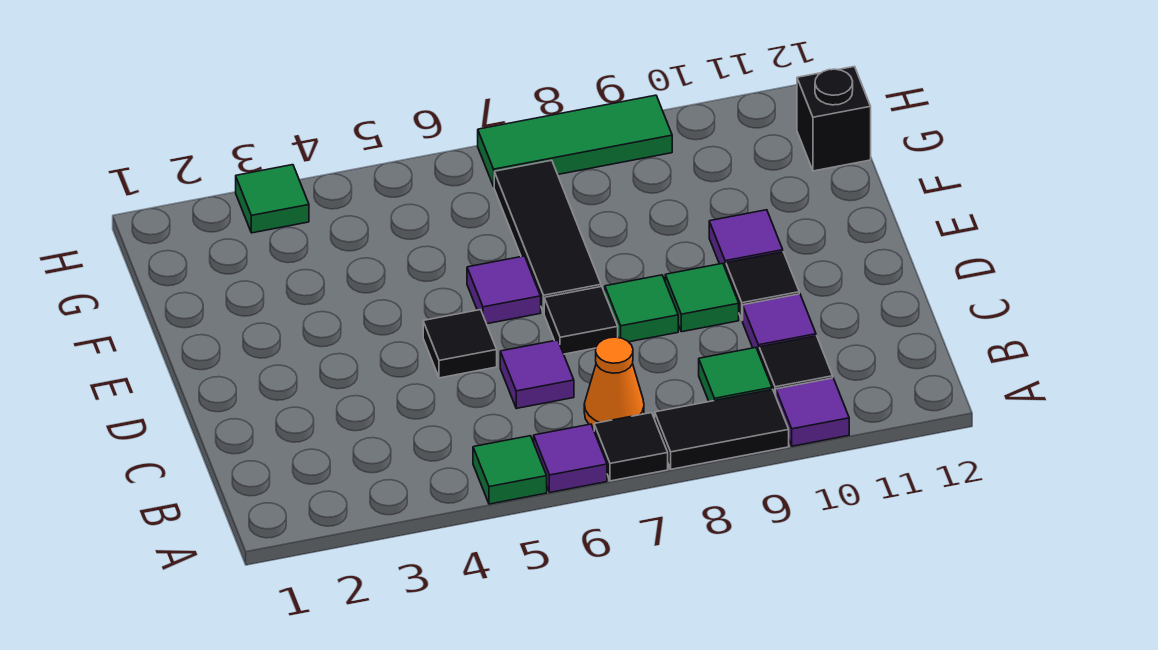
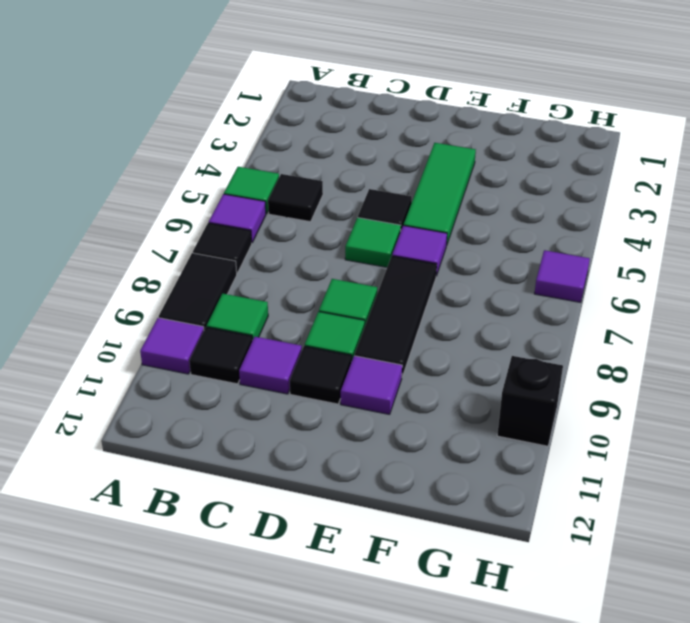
orange cone B7 level 1 -> none
purple tile C6 level 1 -> purple tile H6 level 1
black tile D7 level 1 -> black tile B5 level 1
black tile E7:G7 level 1 -> black tile E7:E9 level 1
black brick G12 level 1 -> black brick H10 level 1
green tile H3 level 1 -> green tile D6 level 1
green tile H7:H9 level 1 -> green tile E3:E5 level 1

